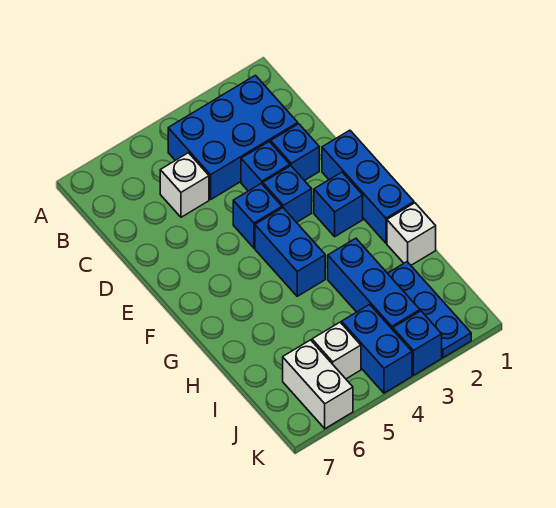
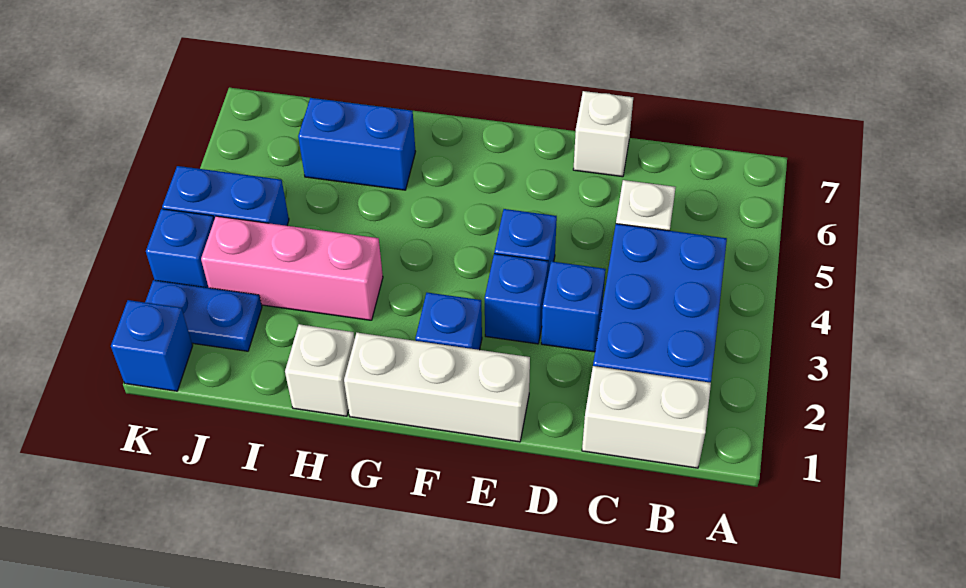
blue brick D2 level 1 -> blue brick K1 level 1
blue brick E1:G1 level 1 -> white brick E1:G1 level 1
blue brick F4:G4 level 1 -> blue brick H6:I6 level 1
blue brick H3:J3 level 1 -> pink brick H3:J3 level 1
blue plate I2:K2 level 1 -> blue plate J2:K2 level 1
white brick J5 level 1 -> white brick D7 level 1
white brick J6:K6 level 1 -> white brick B1:C1 level 1

